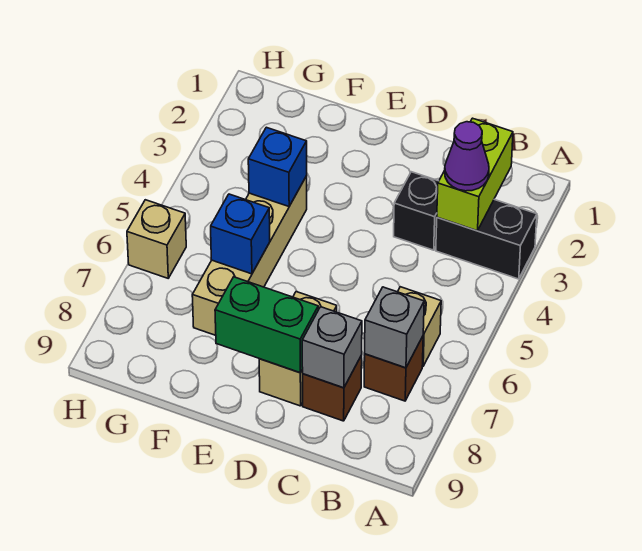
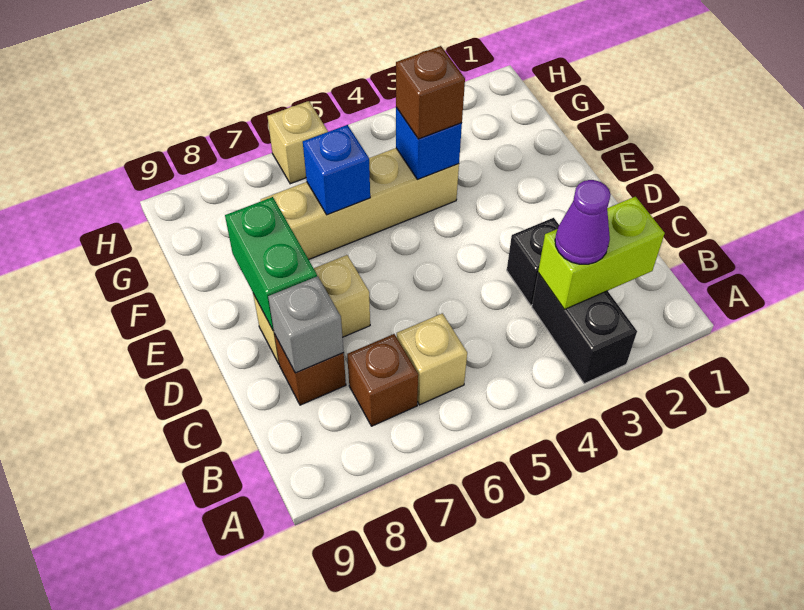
grey brick B7 level 2 -> none
none -> brown brick F4 level 3

